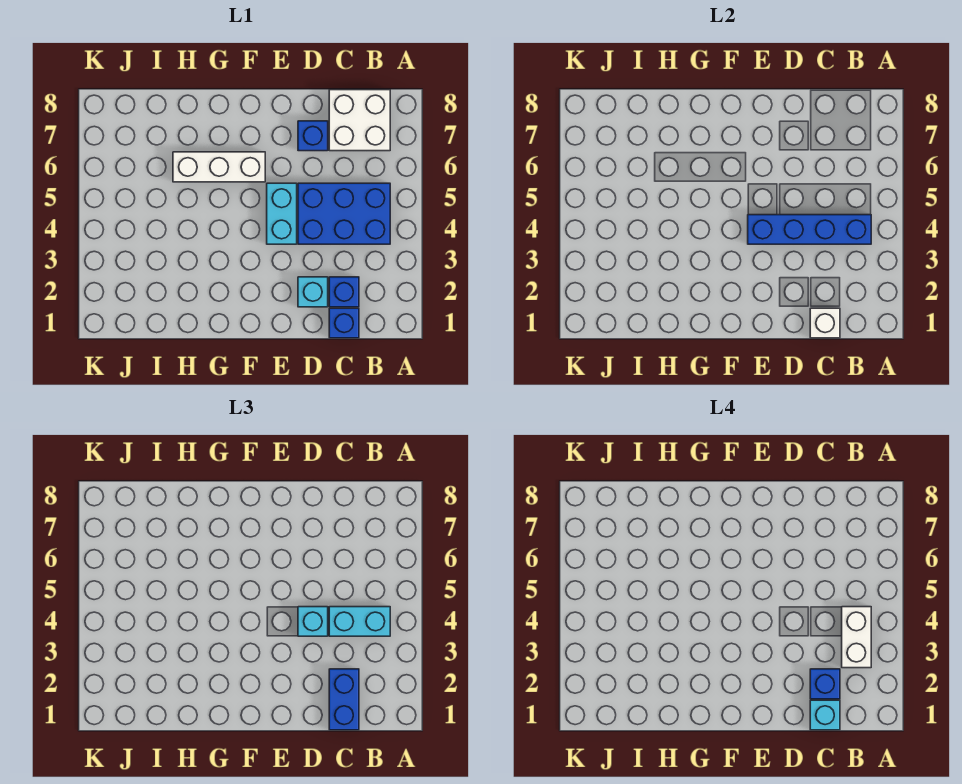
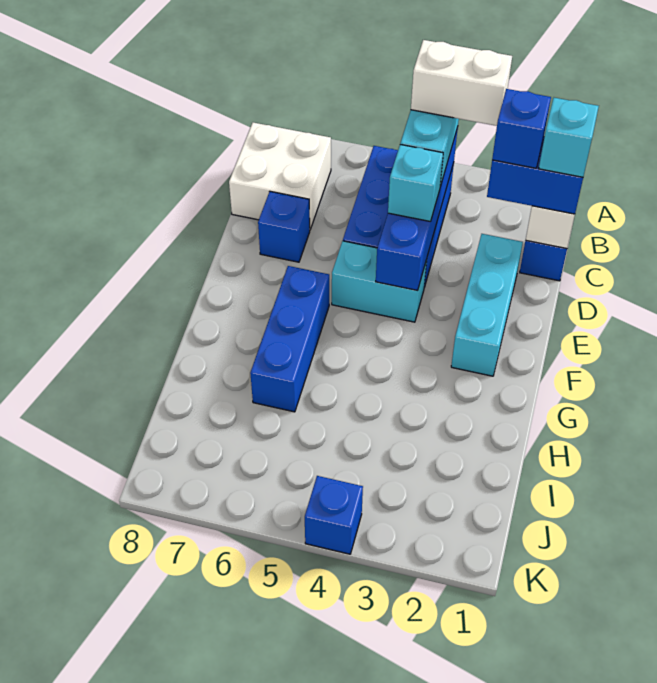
blue brick C2 level 1 -> blue brick K4 level 1
cyan brick D2 level 1 -> cyan brick D2:F2 level 1
white brick F6:H6 level 1 -> blue brick F6:H6 level 1

